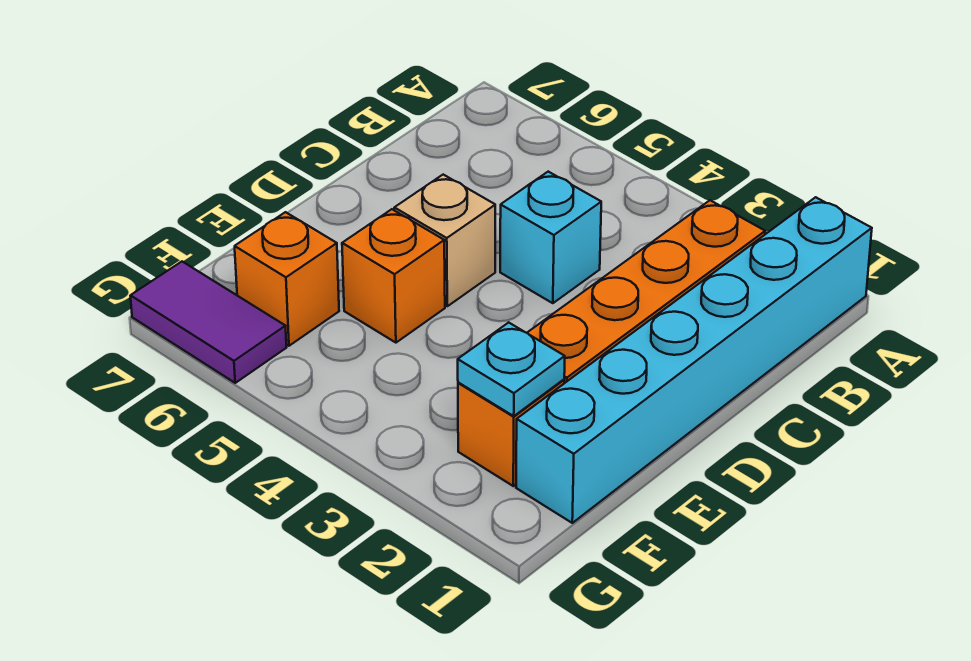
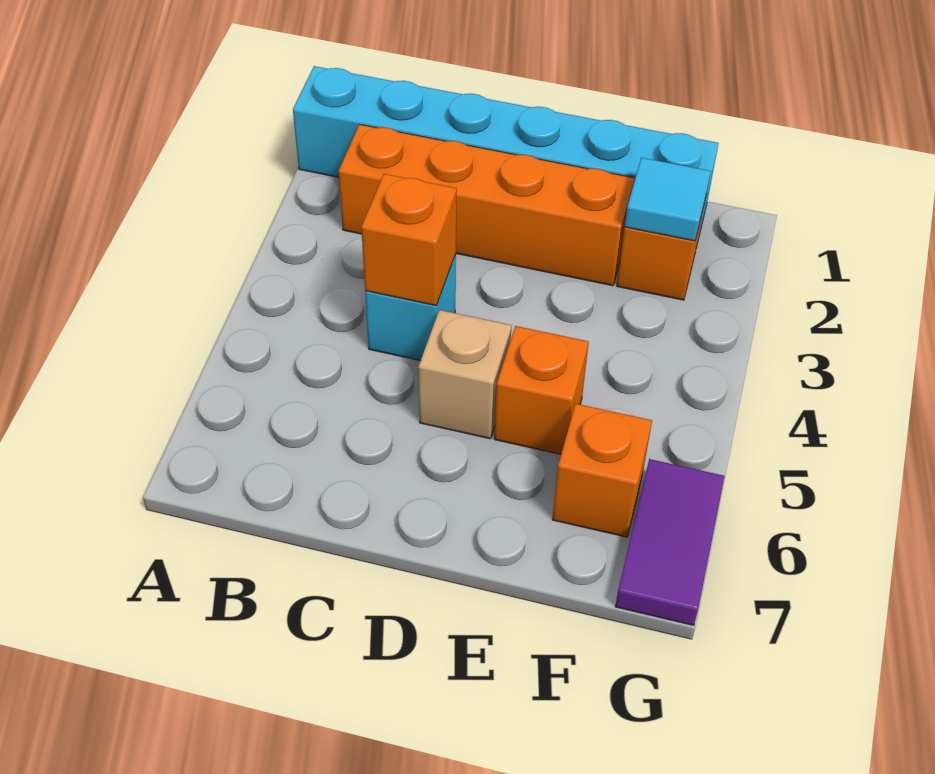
none -> orange brick C4 level 2
cyan plate F2 level 2 -> cyan tile F2 level 2

